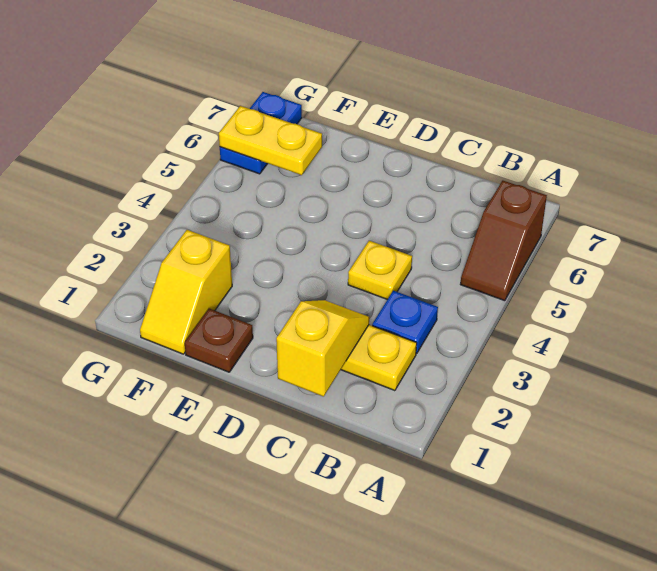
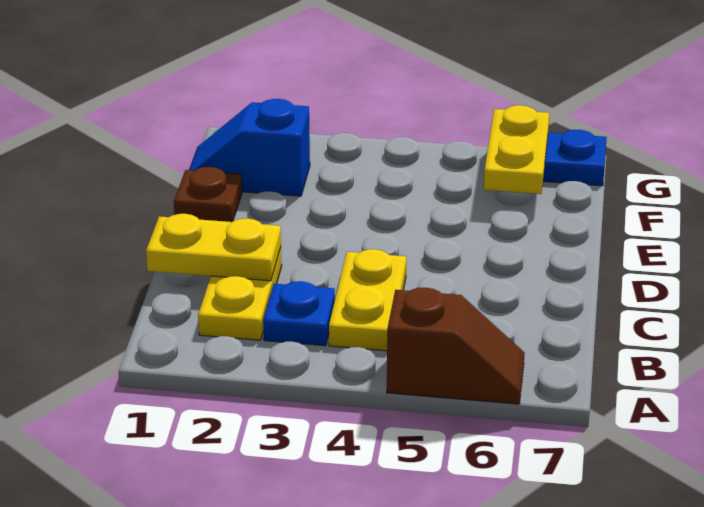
brown slope A5:A6 level 1 top 6 -> brown slope A5:A6 level 1 top 5
yellow slope C1:C2 level 2 top 1 -> yellow plate C1:C2 level 2
yellow plate C4 level 1 -> yellow plate B4:C4 level 1
yellow slope F1:F2 level 1 top 2 -> blue slope F1:F2 level 1 top 2

